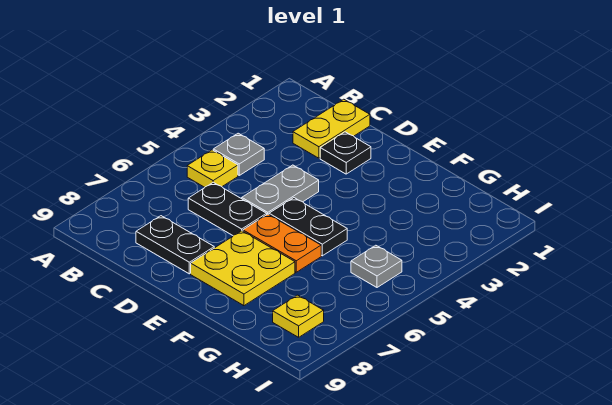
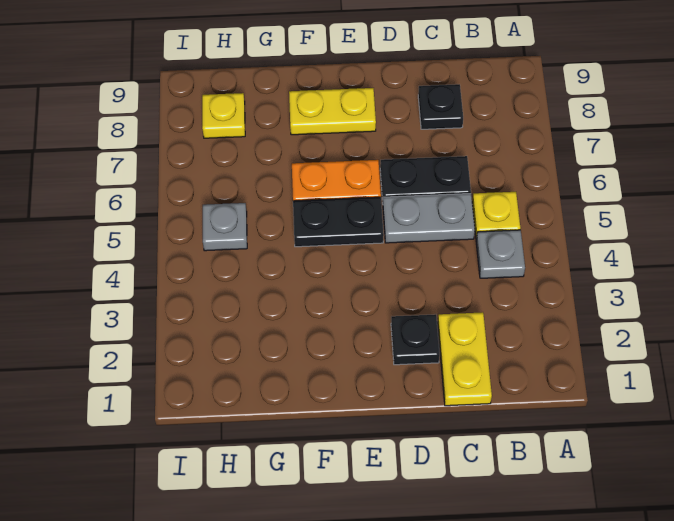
black plate C8:D8 level 1 -> black plate C8 level 1
grey plate D4:D5 level 1 -> grey plate C5:D5 level 1
yellow plate E7:F8 level 1 -> yellow plate E8:F8 level 1

